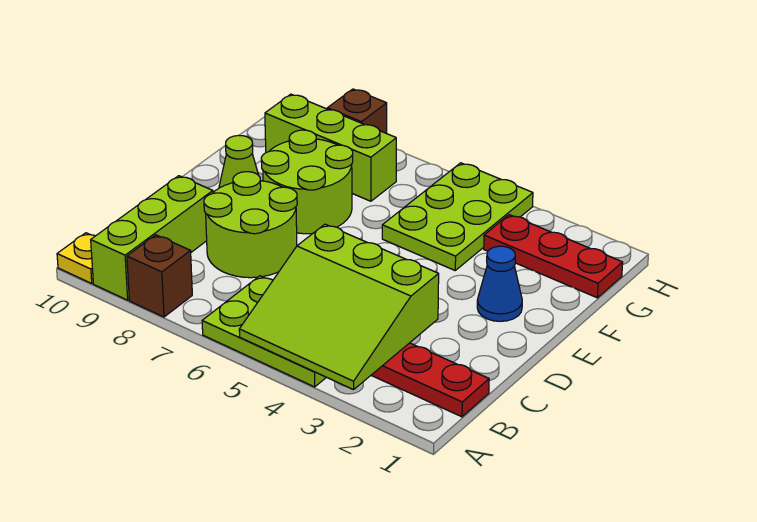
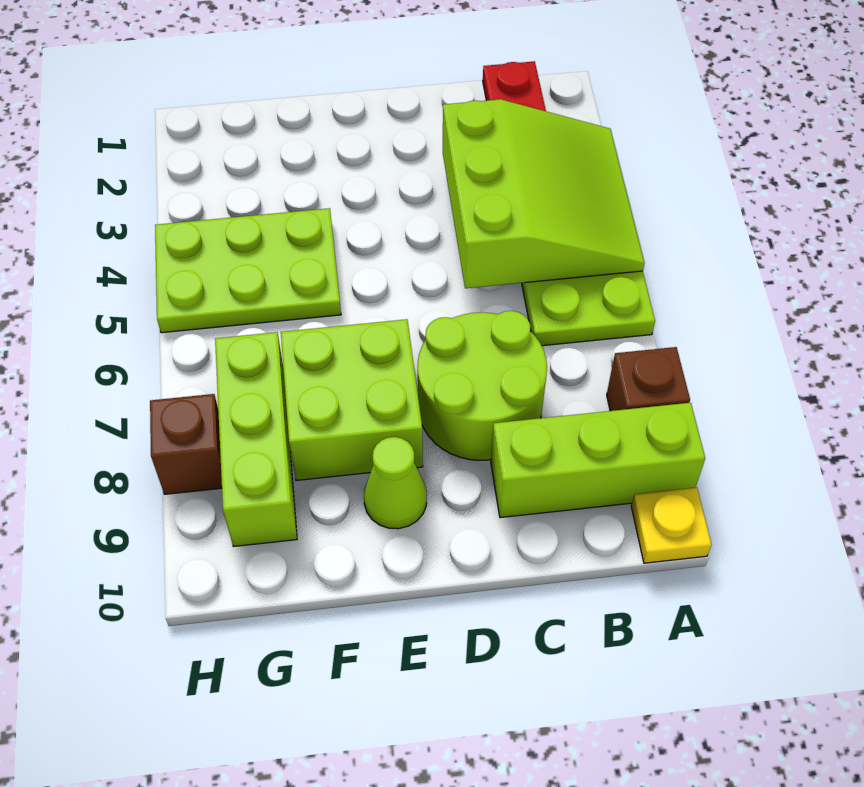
blue cone E2 level 1 -> none
lime round brick E7:F8 level 1 -> lime brick E7:F8 level 1
red plate G1:G3 level 1 -> none

